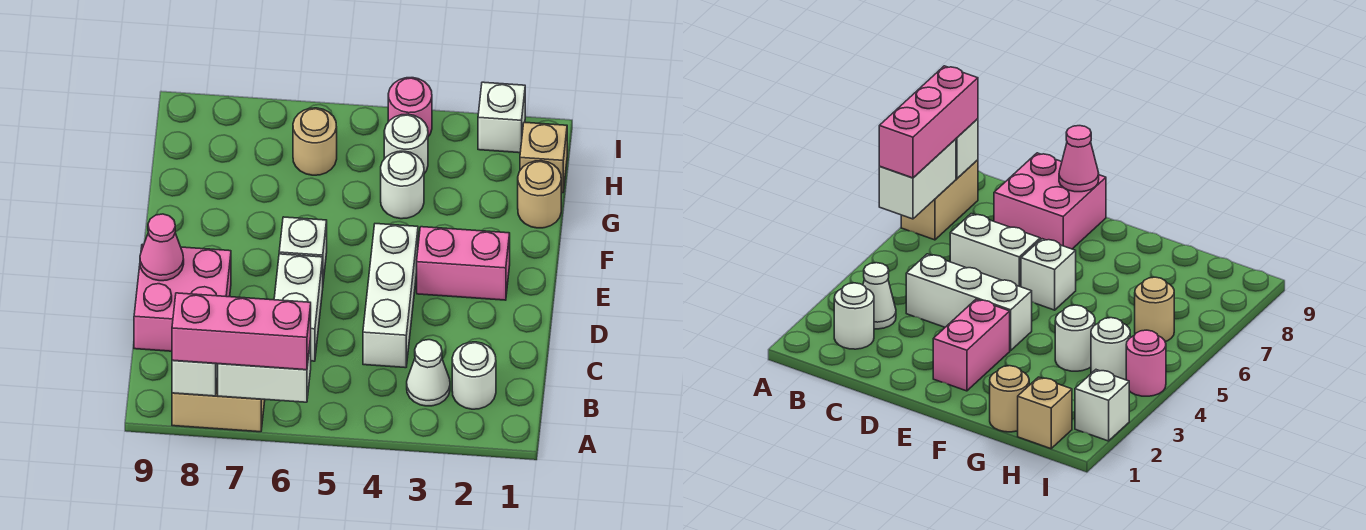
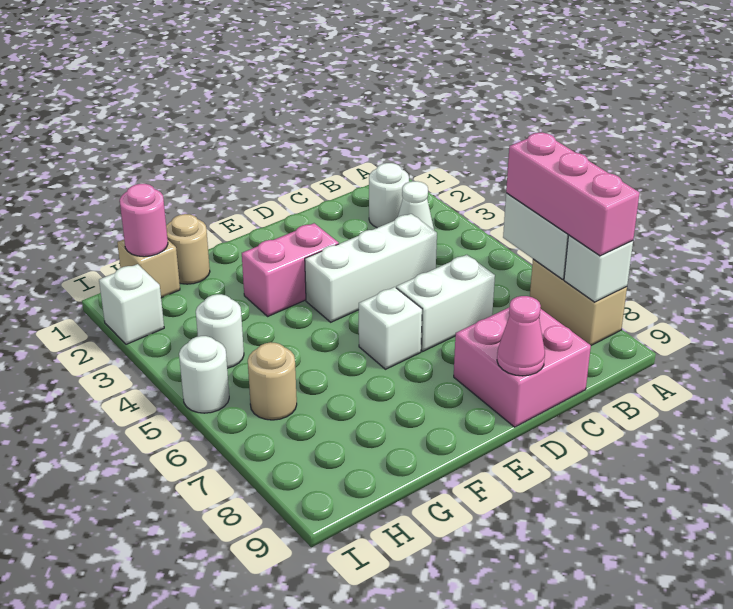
pink brick E2:E3 level 1 -> pink brick E3:F3 level 1
white round brick G4 level 1 -> white round brick I5 level 1
pink round brick I4 level 1 -> pink round brick H1 level 2

